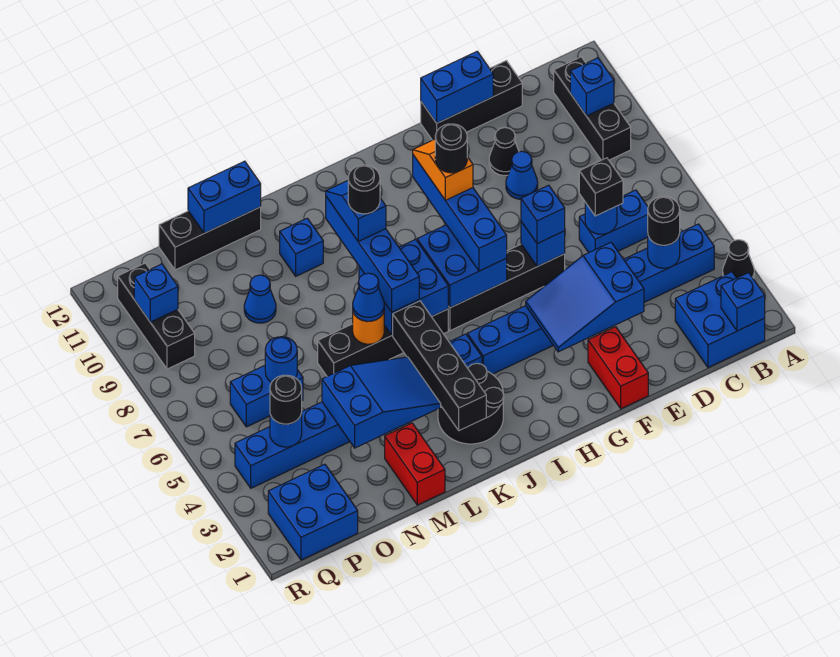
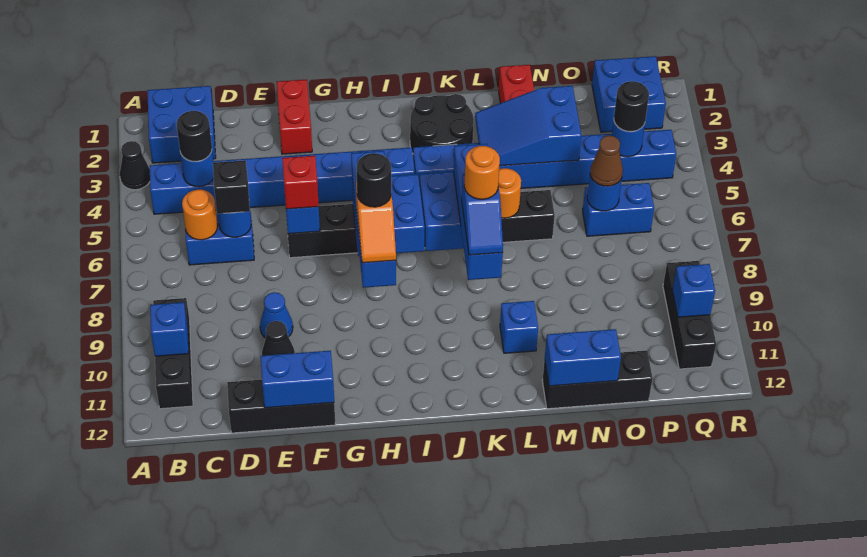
blue brick B1 level 2 -> none
none -> orange round brick C6 level 2
blue slope E3:G4 level 2 top E -> none
blue brick F6 level 3 -> red brick F6 level 3
black brick K2:K5 level 2 -> none
black round brick K8 level 5 -> orange round brick K8 level 5
blue cone L6 level 3 -> none
blue cone N9 level 1 -> none
none -> brown cone O6 level 3

